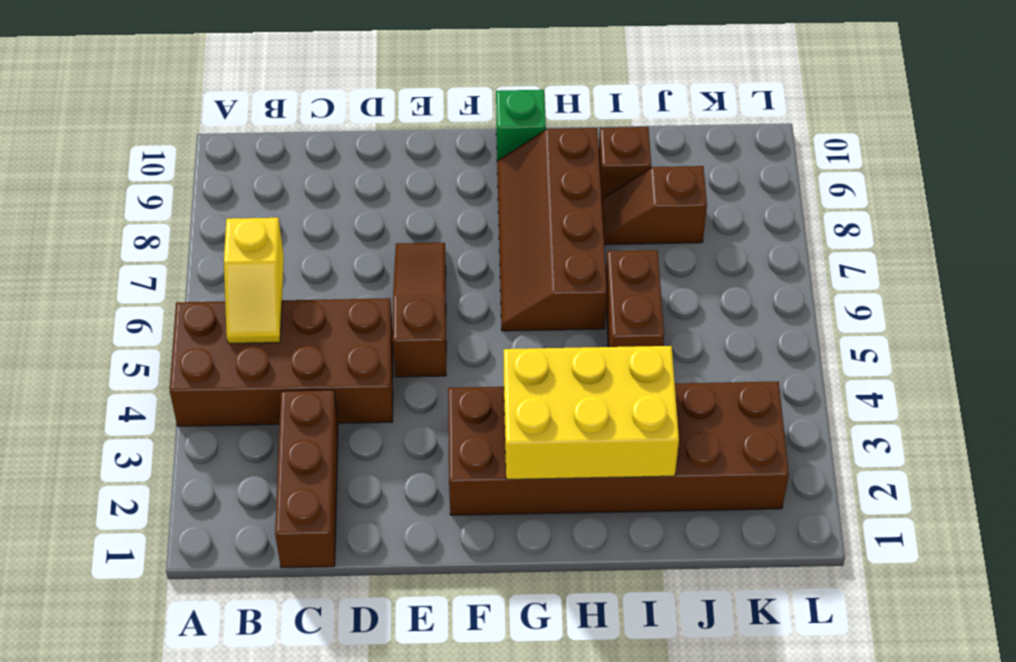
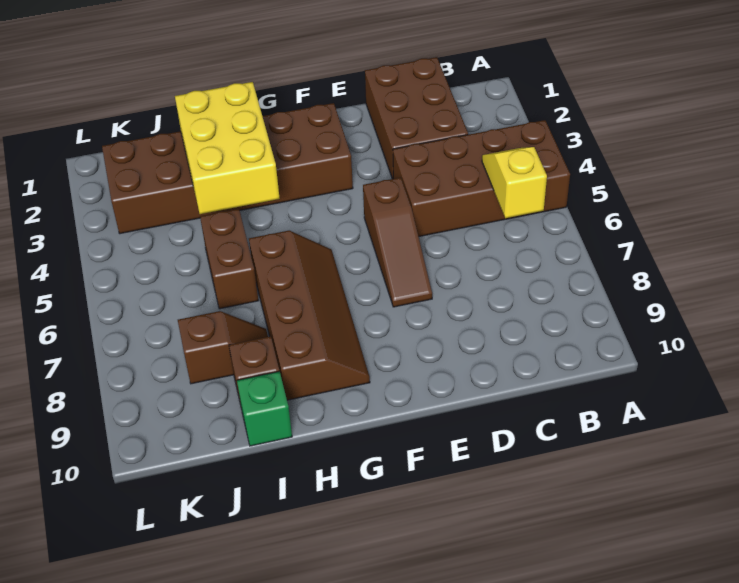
brown brick C1:C3 level 1 -> brown brick C1:D3 level 1
yellow brick G2:I3 level 2 -> yellow brick H2:I4 level 2
green brick G10 level 1 -> green brick I10 level 1

